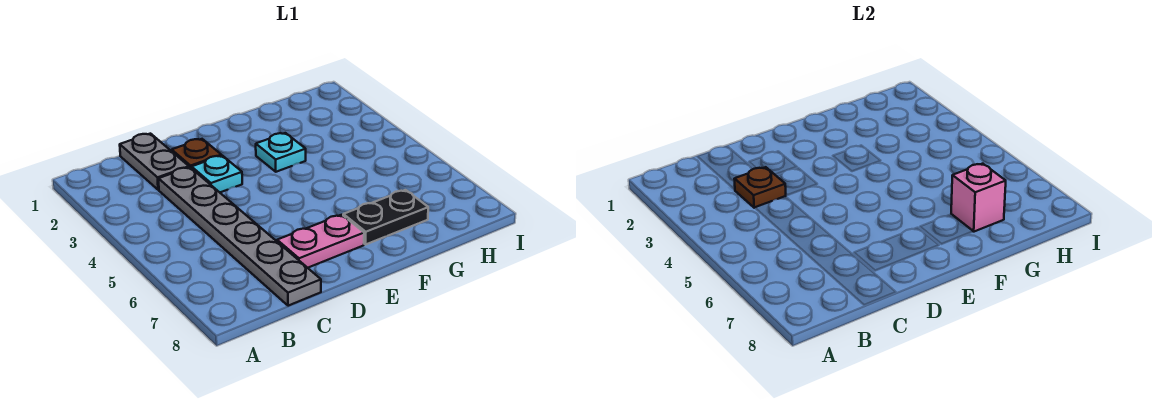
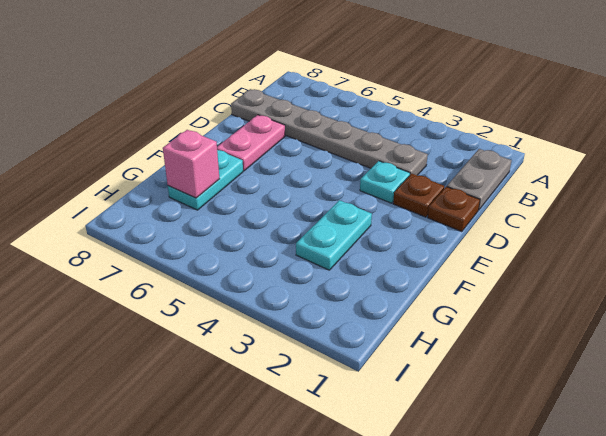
grey plate C1:C2 level 1 -> grey plate B1:C1 level 1
brown plate C3 level 2 -> brown plate D1 level 1
cyan plate F3 level 1 -> cyan plate F3:G3 level 1
black plate F7:G7 level 1 -> cyan plate F7:G7 level 1

